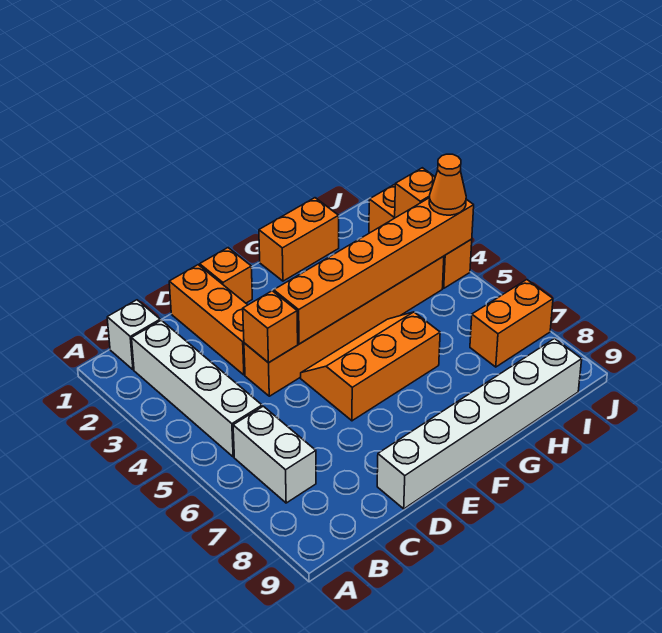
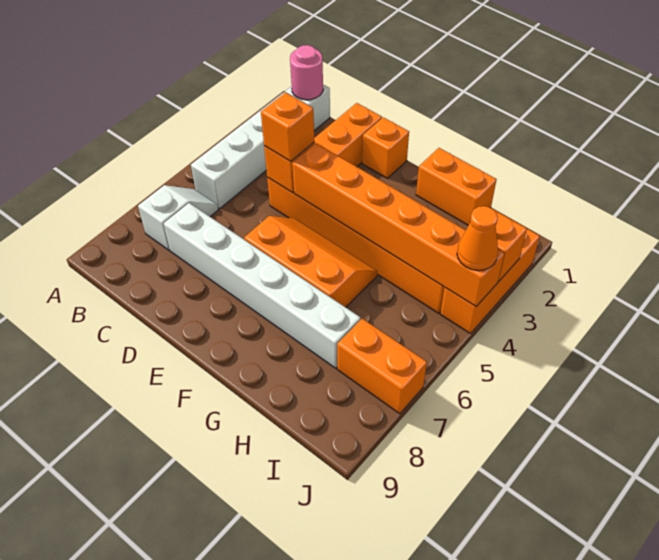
none -> pink round brick B1 level 2
white brick B6:B7 level 1 -> white slope B6:B7 level 1 top 7
none -> orange brick D4 level 3
white brick D9:I9 level 1 -> white brick C7:H7 level 1

